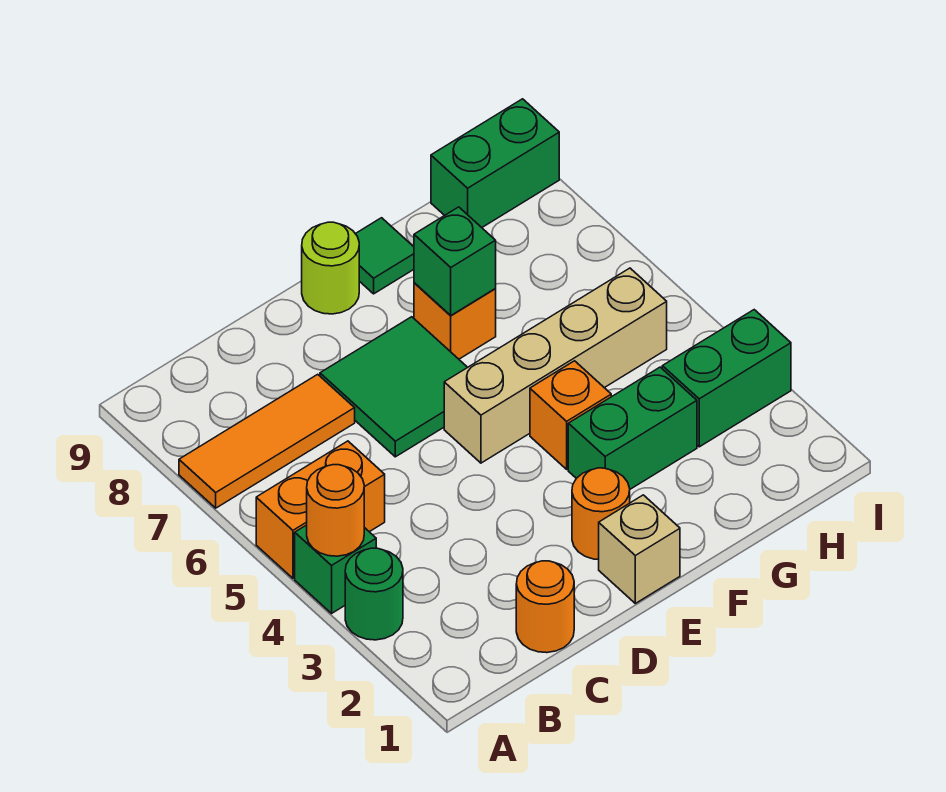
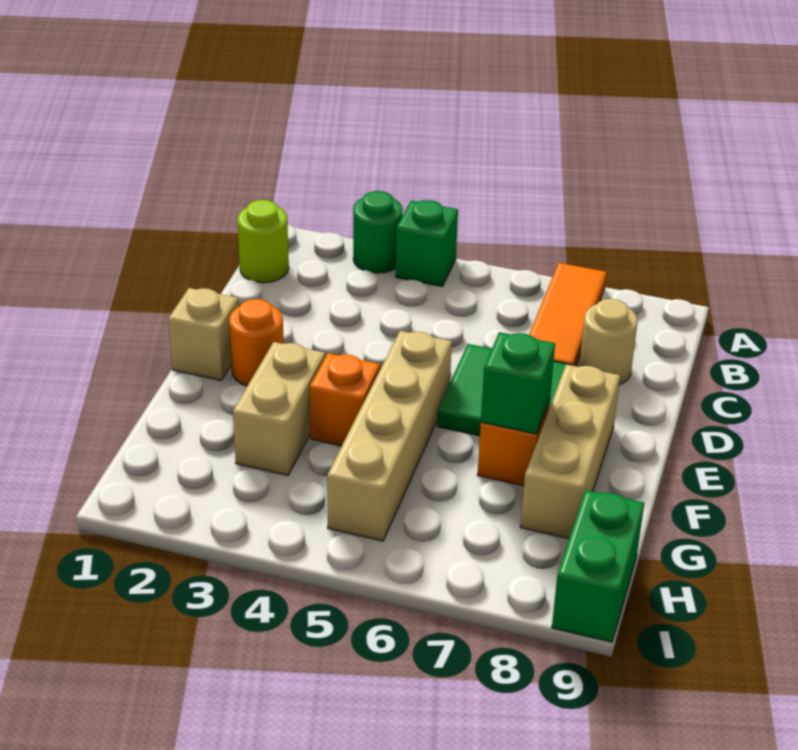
orange round brick A4 level 2 -> none
orange brick A5:B5 level 1 -> none
orange round brick C1 level 1 -> none
none -> tan round brick C8 level 1
none -> tan brick E8:G8 level 1
lime round brick E9 level 1 -> lime round brick B1 level 1
green brick F3:G3 level 1 -> tan brick F3:G3 level 1
green tile F9 level 1 -> none
green brick H3:I3 level 1 -> none

